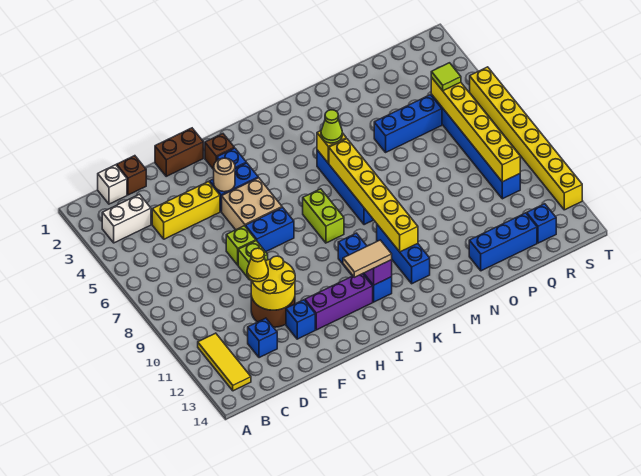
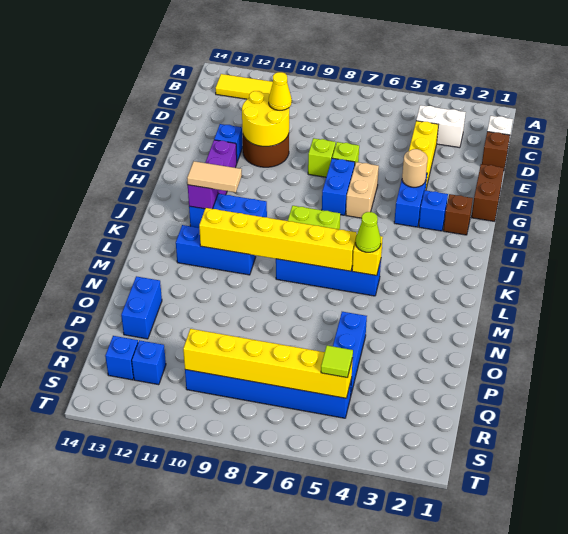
white brick B3:C3 level 1 -> white brick C3:C4 level 1
blue brick D12 level 1 -> blue brick R12 level 1
tan brick G5:H6 level 1 -> tan brick G6:H6 level 1
tan tile I12:J12 level 3 -> tan tile J11:J12 level 3
blue brick O13:Q13 level 1 -> blue brick O13:P13 level 1
yellow brick T5:T12 level 1 -> none

